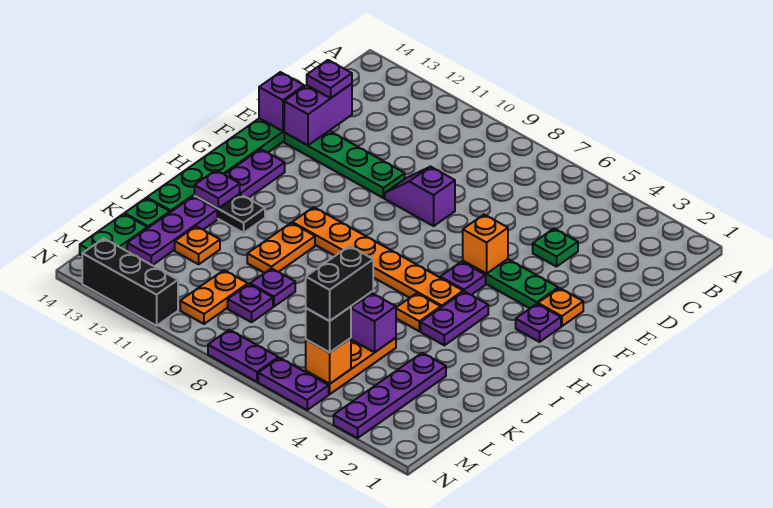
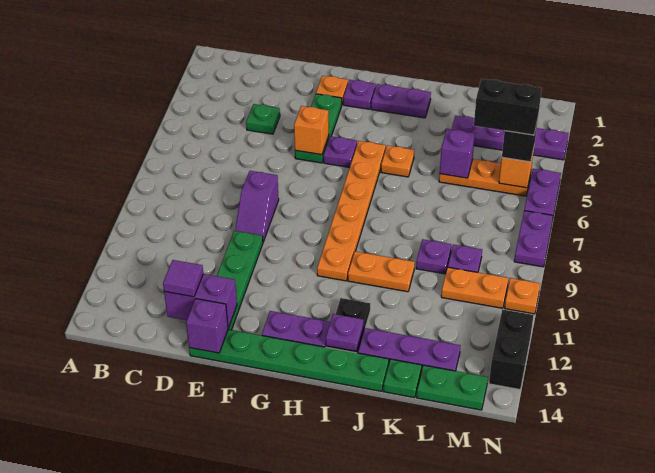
purple plate D13 level 3 -> purple tile D13 level 3
purple plate H4:I4 level 1 -> purple plate H2:I2 level 1
orange plate K12 level 1 -> orange plate N10 level 1
black brick N11:N13 level 1 -> black brick N12:N13 level 1

